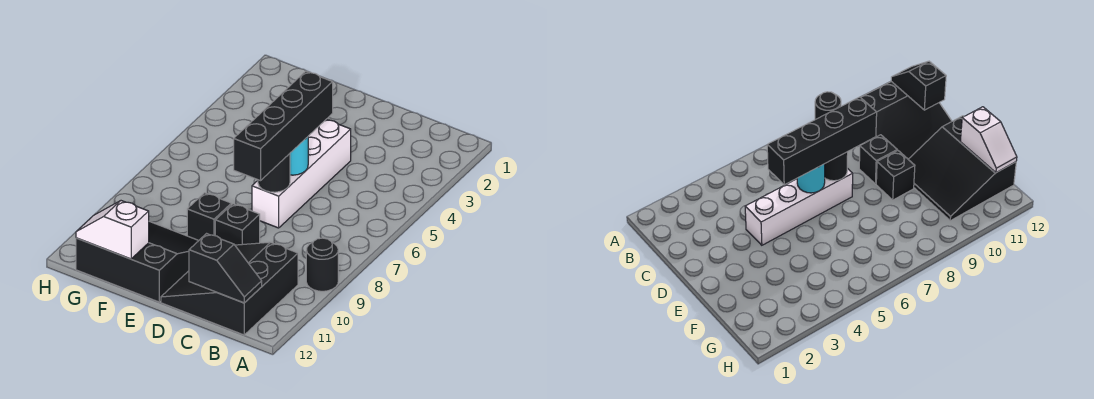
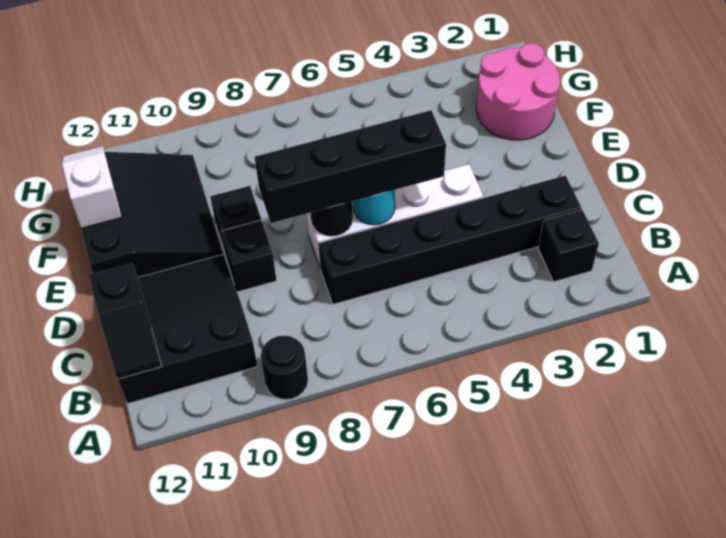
none -> black brick B2 level 1
none -> black brick C2:C7 level 1
none -> pink round brick F1:G2 level 1

